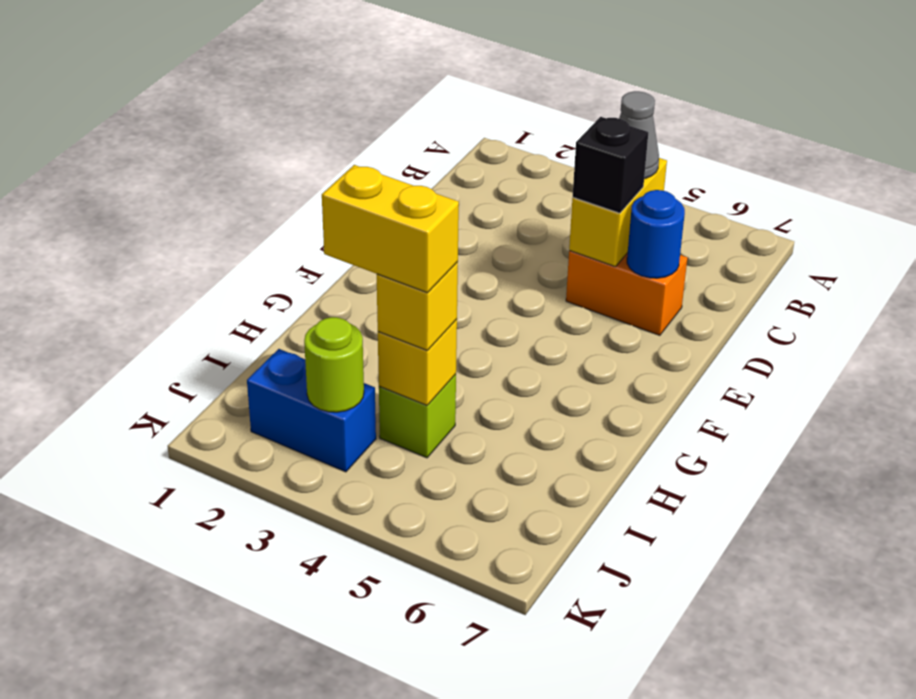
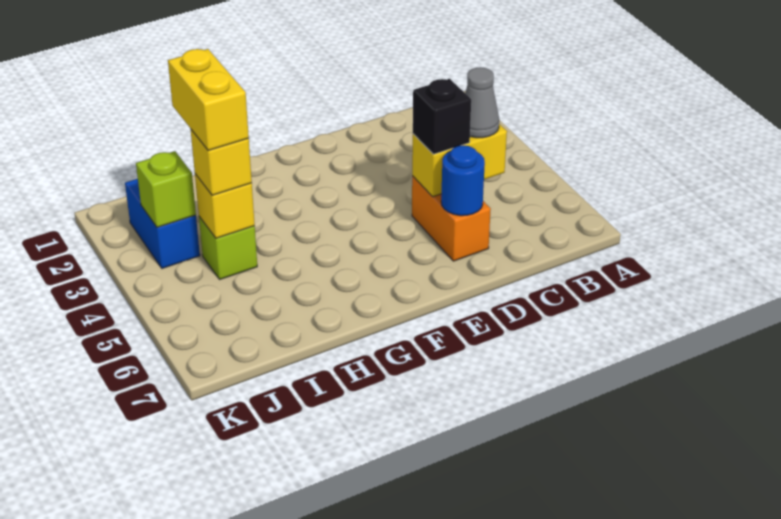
lime round brick J3 level 2 -> lime brick J3 level 2

